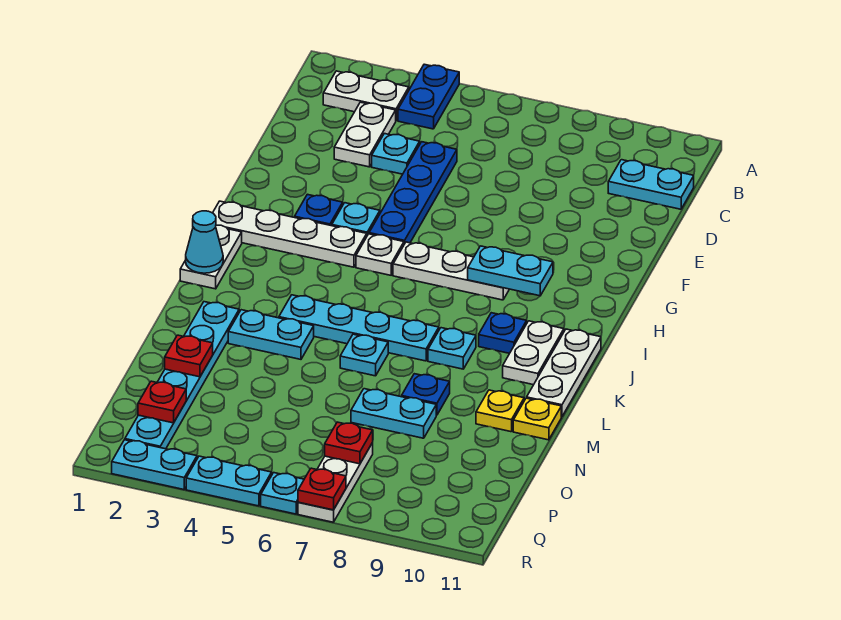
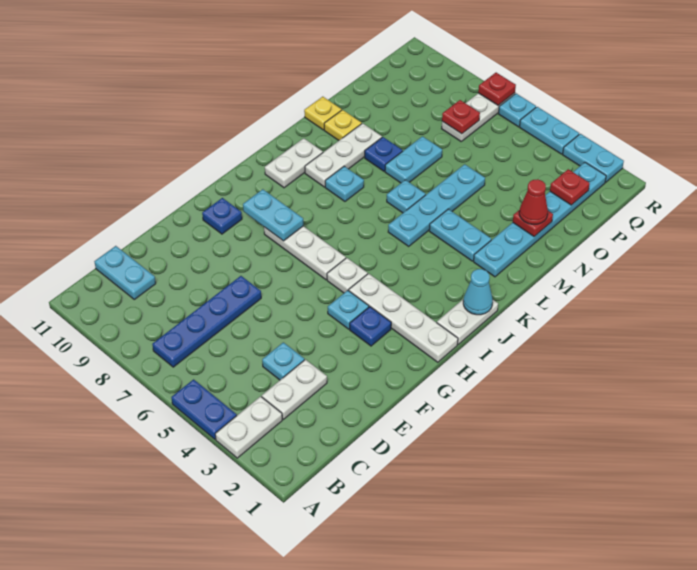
blue plate A4:B4 level 1 -> blue plate A4:A5 level 1
white plate B2:B3 level 1 -> white plate A3:B3 level 1
blue plate D5:G5 level 1 -> blue plate B7:E7 level 1
blue plate J9 level 1 -> blue plate G10 level 1
white plate J11:L11 level 1 -> white plate K9:M9 level 1
cyan plate K4:K7 level 1 -> cyan plate K5:N5 level 1
none -> red cone N2 level 3
cyan plate N7:N8 level 1 -> cyan plate M7:N7 level 1

